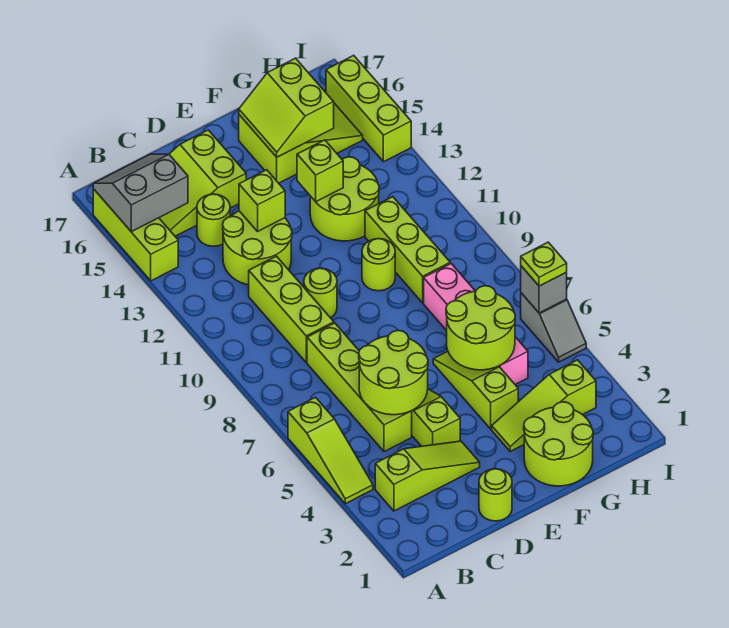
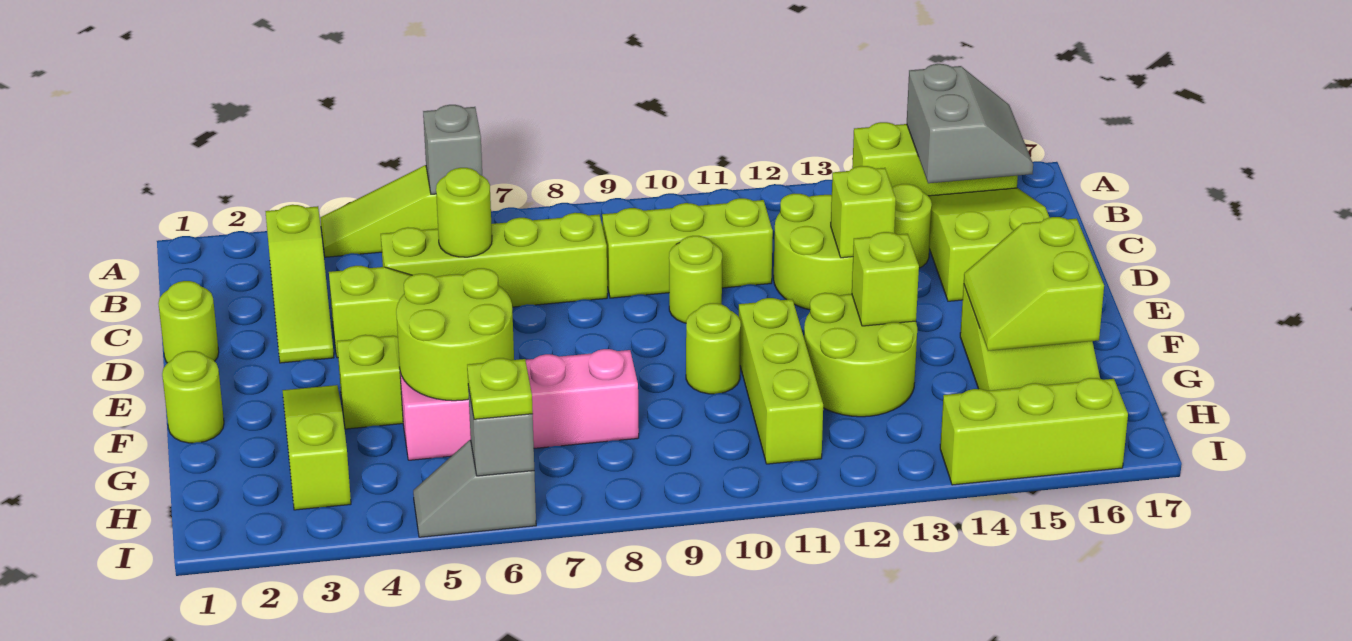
none -> grey brick A6 level 2
lime round brick C5:D6 level 2 -> lime round brick C6 level 2
lime round brick F1:G2 level 1 -> lime round brick F1 level 1
lime slope F15:G16 level 2 top G -> lime slope F15:G16 level 2 top 16
lime brick G9:G11 level 1 -> lime brick F11:H11 level 1

